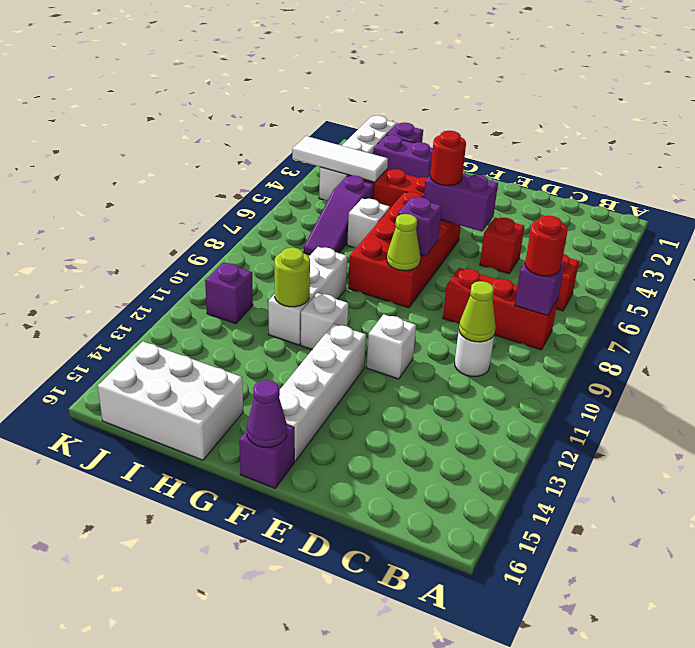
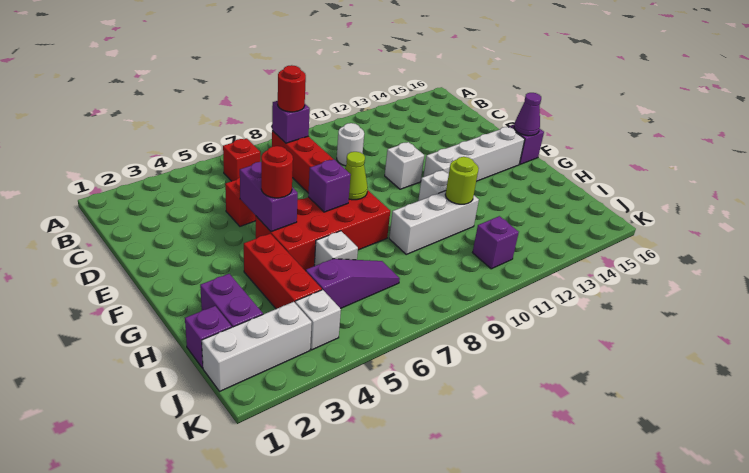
lime cone C10 level 2 -> none
white brick H15:J16 level 1 -> none
white tile I4:K4 level 2 -> none

